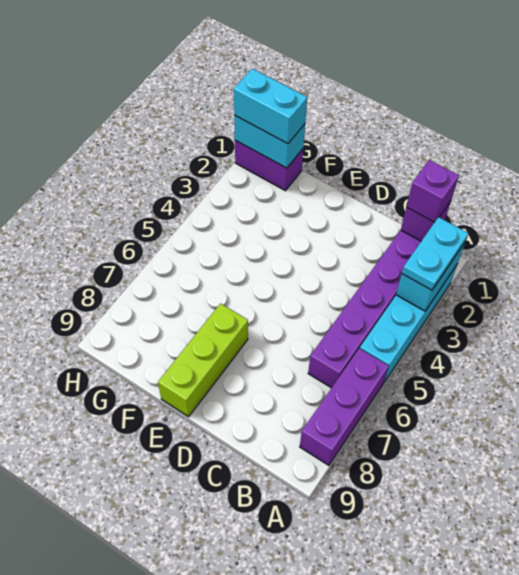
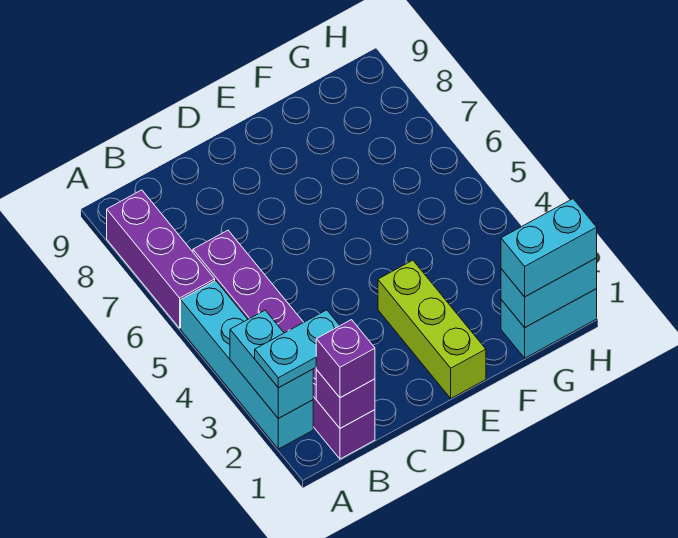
cyan plate A2:A3 level 3 -> cyan plate A2:B2 level 3
lime brick E7:E9 level 1 -> lime brick E1:E3 level 1
purple brick G1:H1 level 1 -> cyan brick G1:H1 level 1

